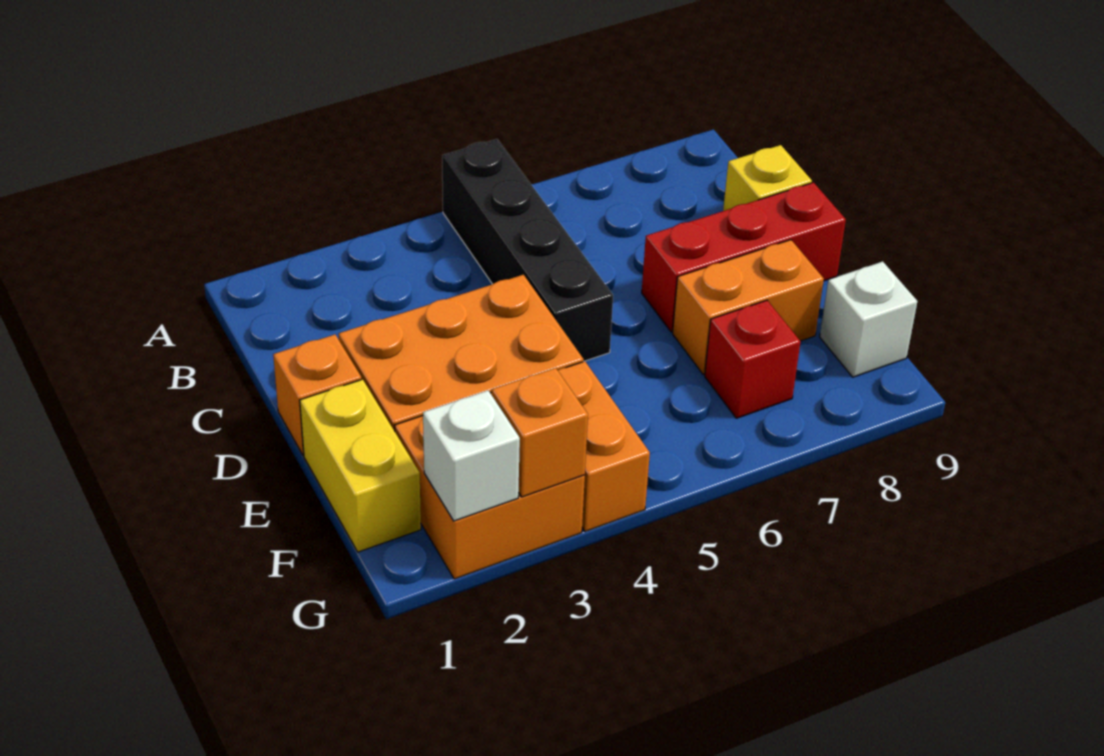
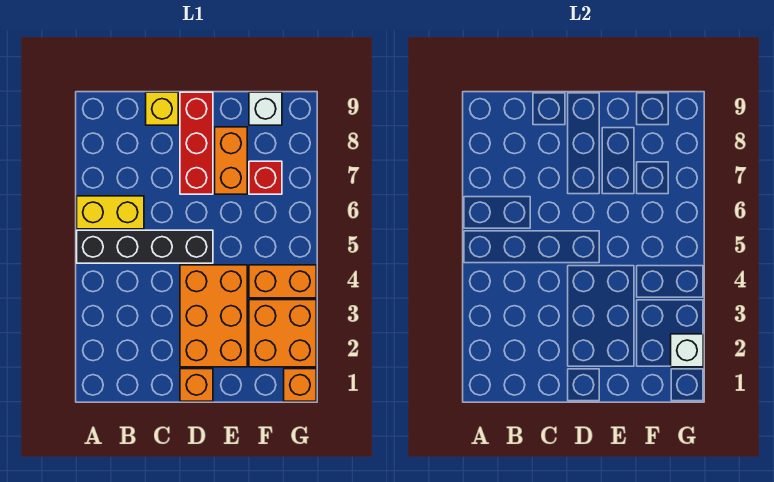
yellow brick E1:F1 level 1 -> yellow brick A6:B6 level 1
orange brick G3 level 2 -> orange brick G1 level 1

